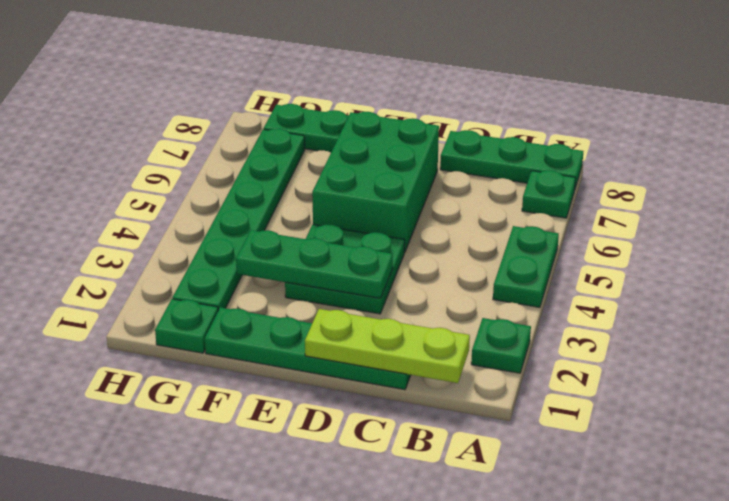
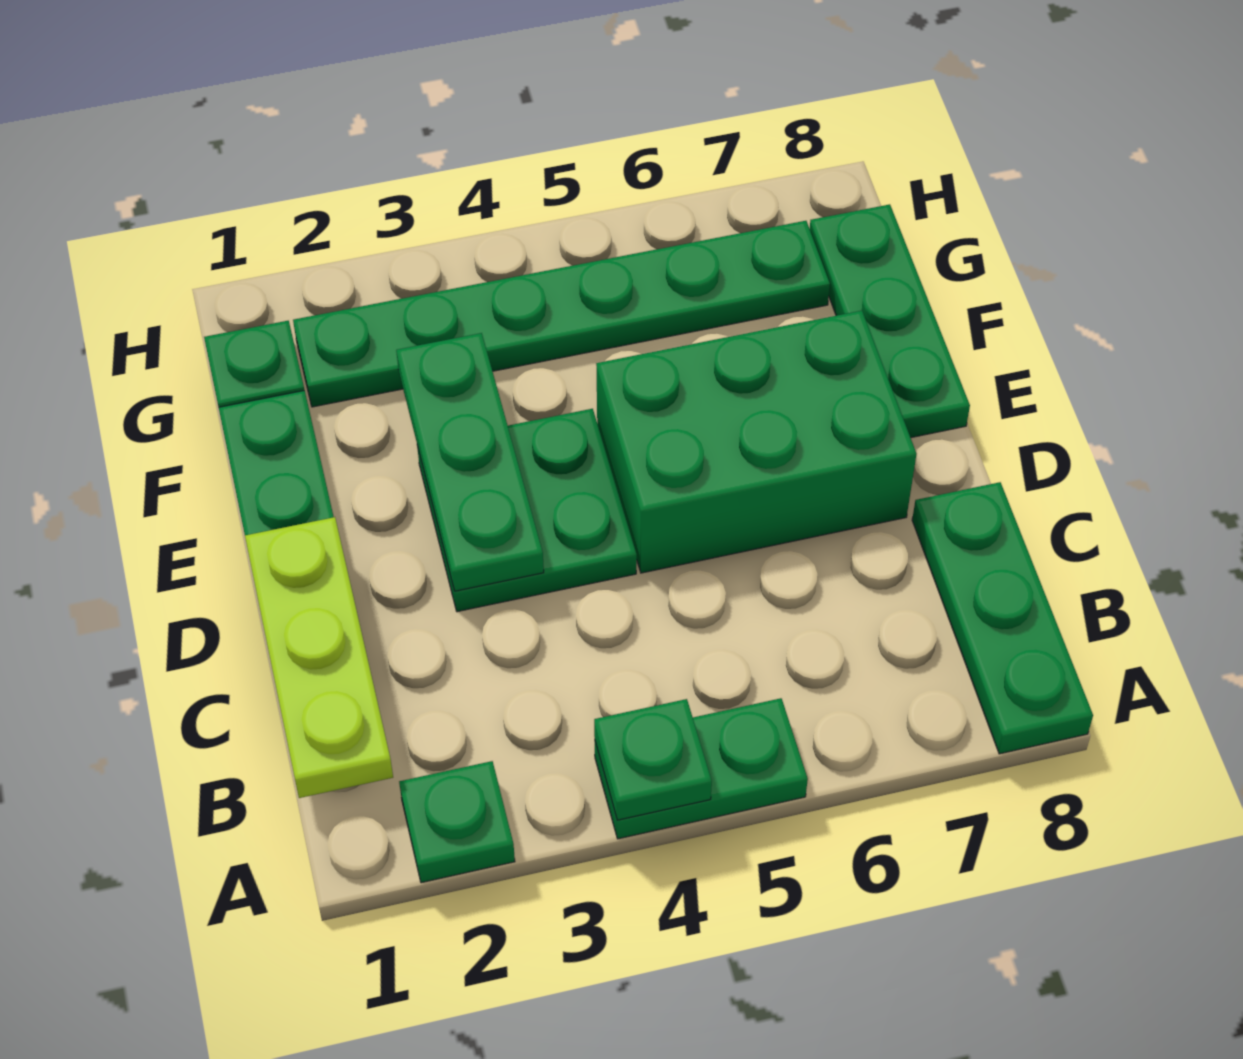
green plate A7 level 1 -> green plate A4 level 2

